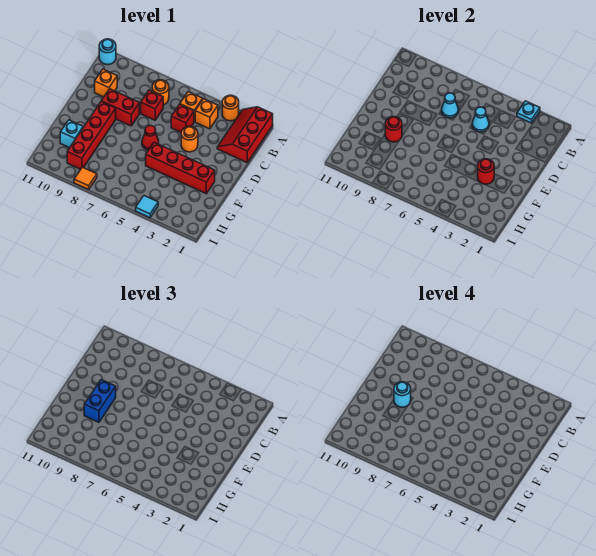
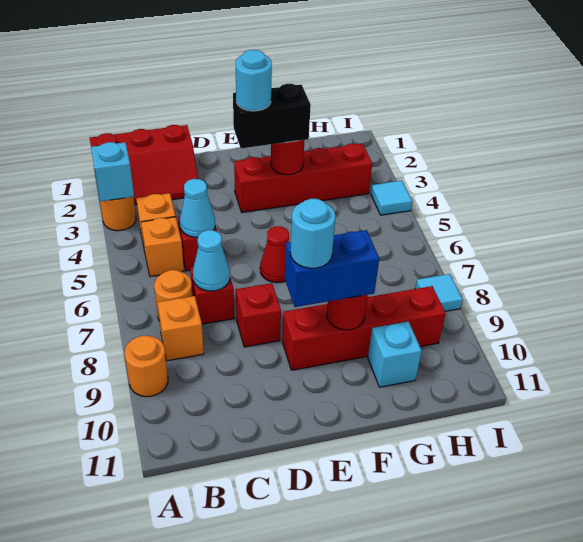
cyan plate A3 level 2 -> cyan brick A3 level 2
cyan round brick A11 level 1 -> cyan round brick E3 level 4
orange brick C10 level 1 -> orange brick B8 level 1
orange round brick D4 level 1 -> orange round brick A9 level 1
red brick D8:D9 level 1 -> red brick D8 level 1
none -> black brick E3:F3 level 3
red brick F2:F5 level 1 -> red brick E3:H3 level 1
orange tile I8 level 1 -> cyan tile I8 level 1

